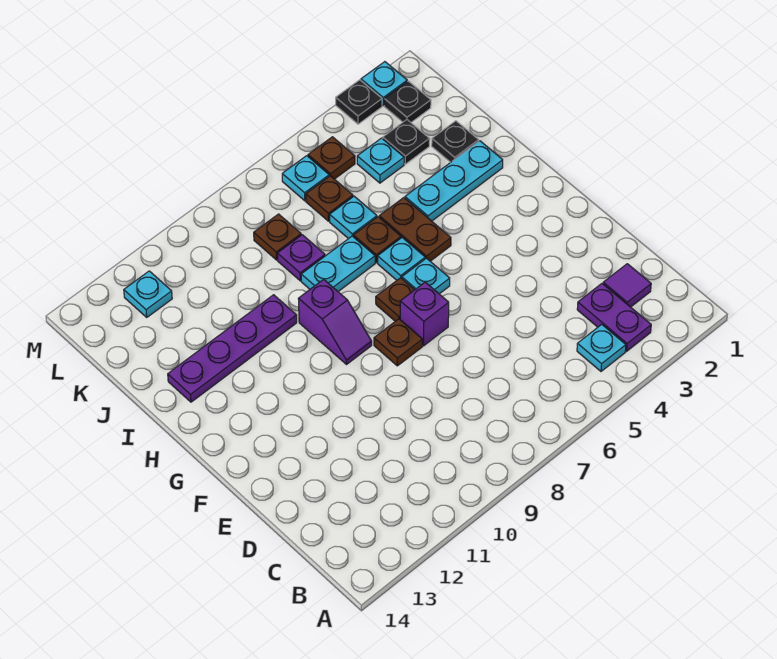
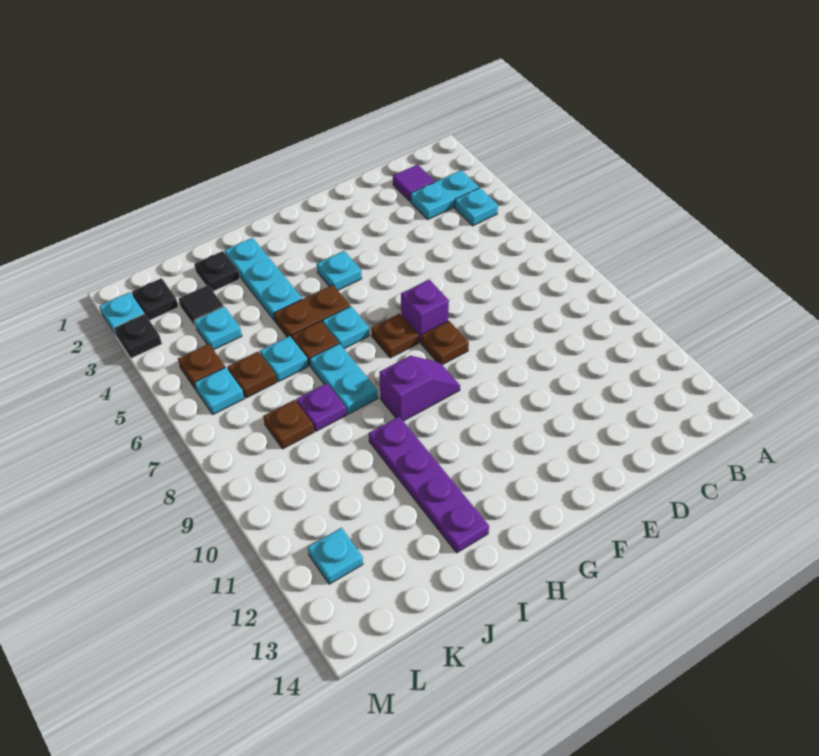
purple plate B3:C3 level 1 -> cyan plate B3:C3 level 1
cyan plate G6 level 1 -> cyan plate G4 level 1
black plate K3 level 1 -> black tile K3 level 1

